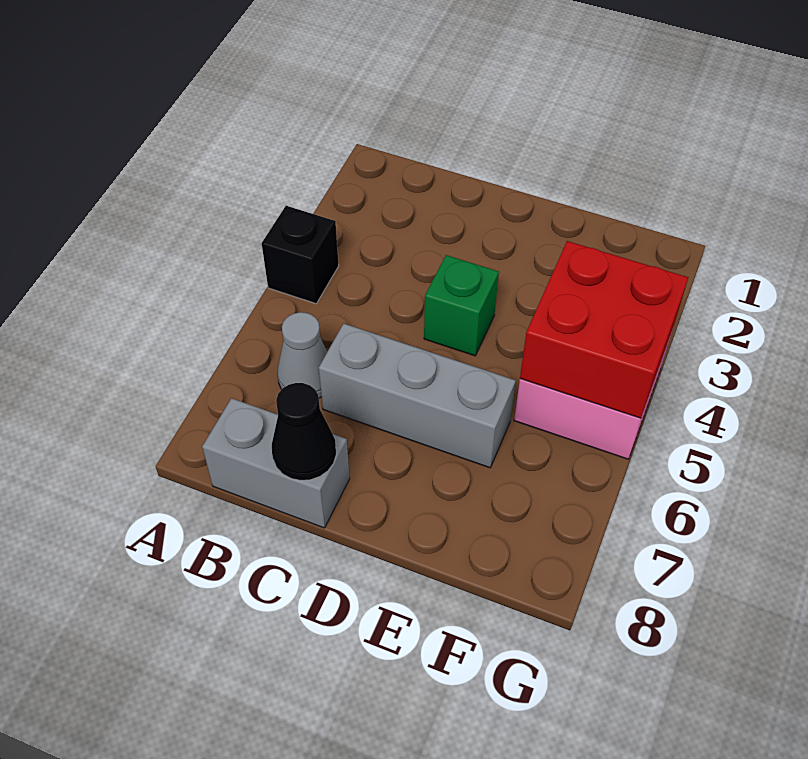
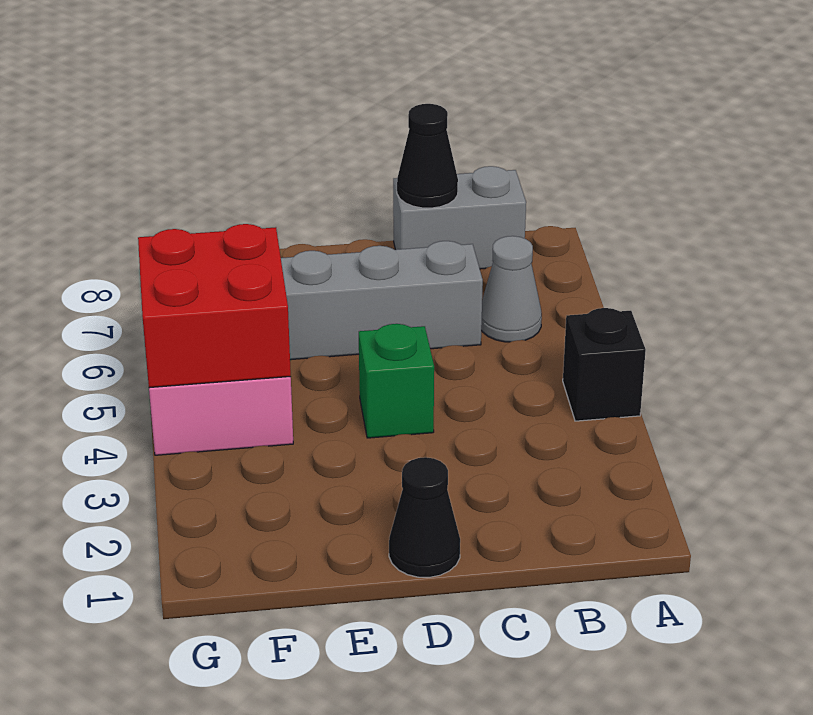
none -> black cone D1 level 1

